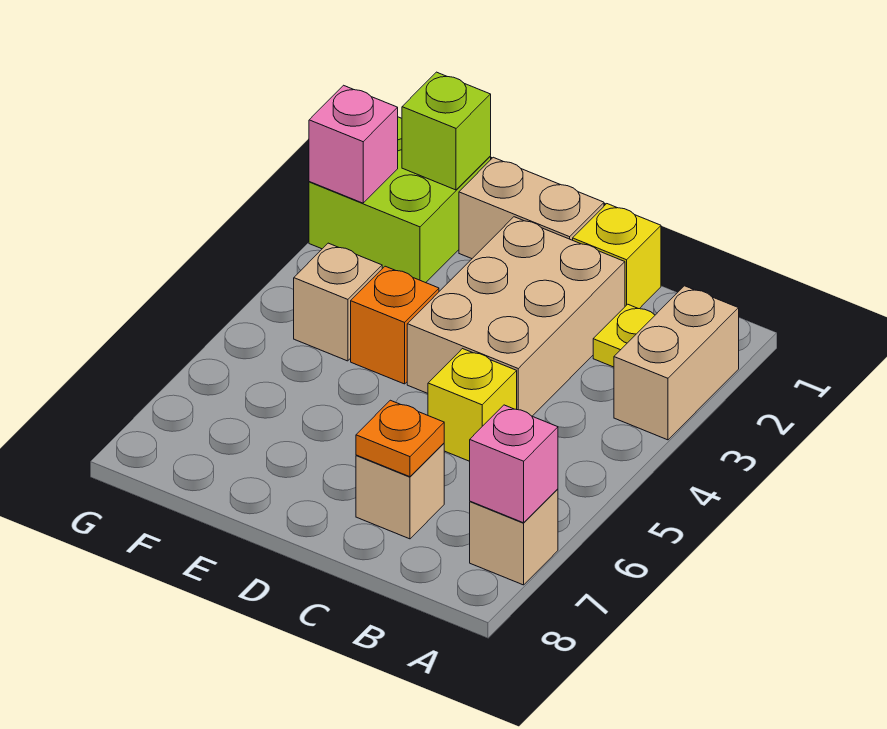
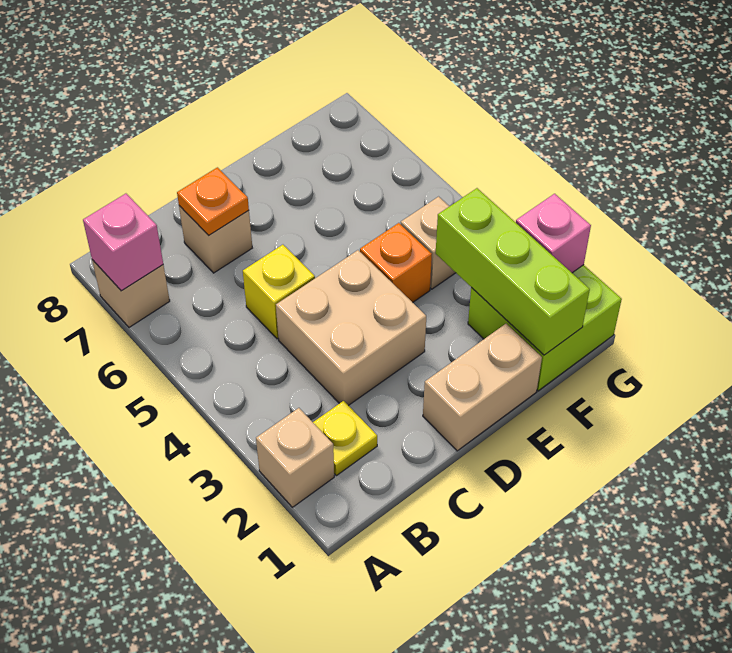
tan brick A2:A3 level 1 -> tan brick A2 level 1
yellow brick C1 level 1 -> none
tan brick C2:D4 level 1 -> tan brick C3:D4 level 1
lime brick F1 level 2 -> lime brick F1:F3 level 2

